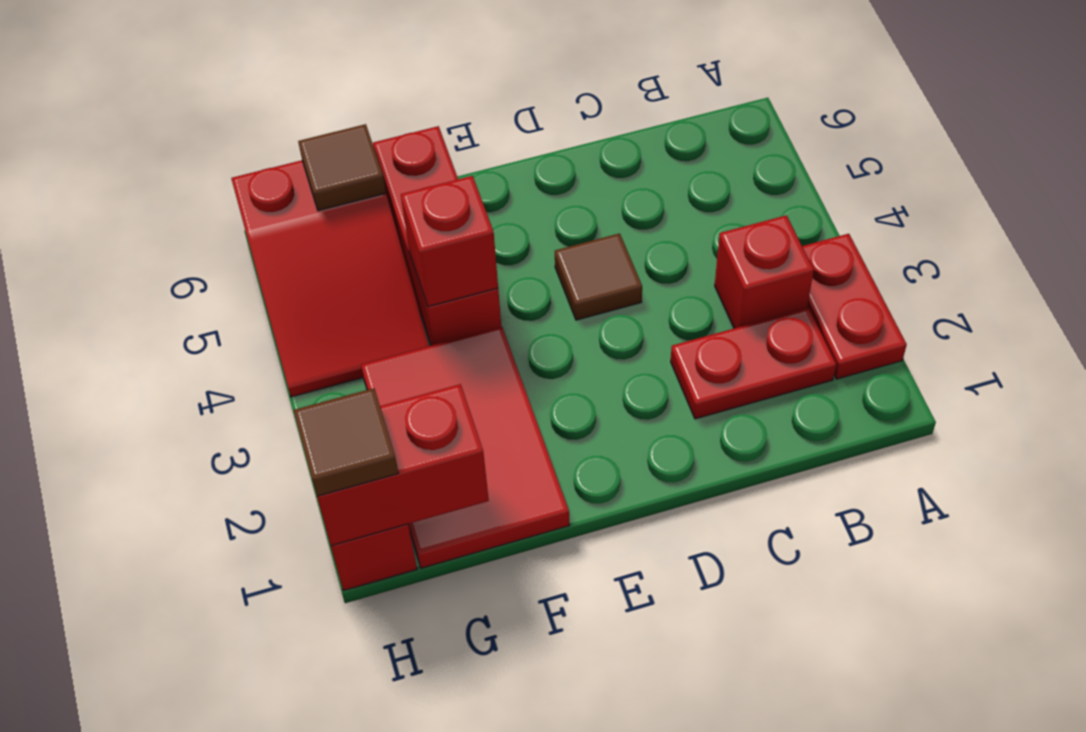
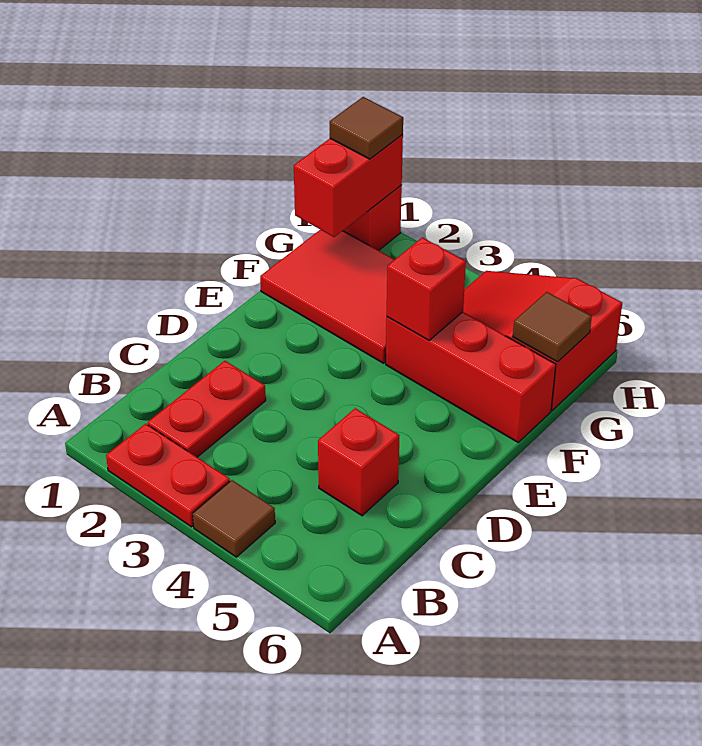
red brick B3 level 1 -> red brick C5 level 1
brown tile D4 level 1 -> brown tile A4 level 1

